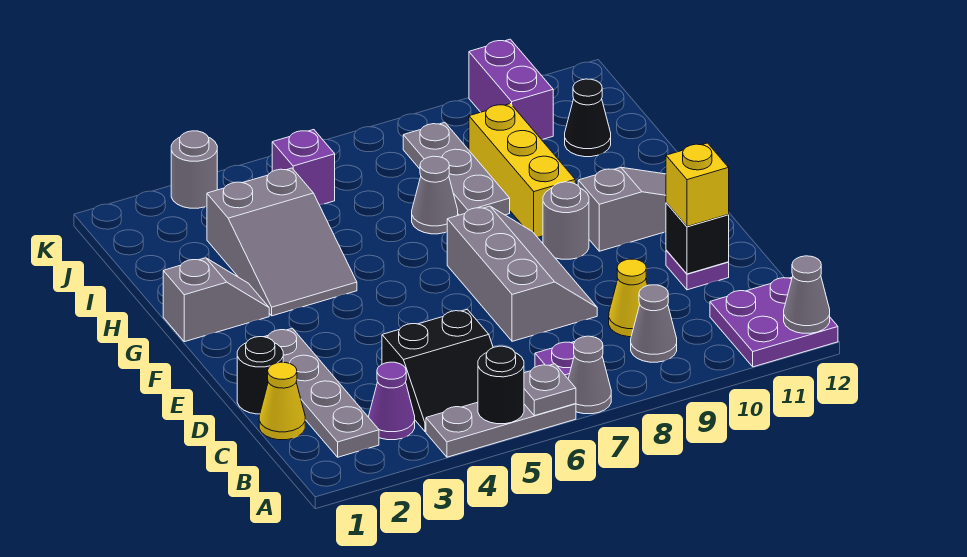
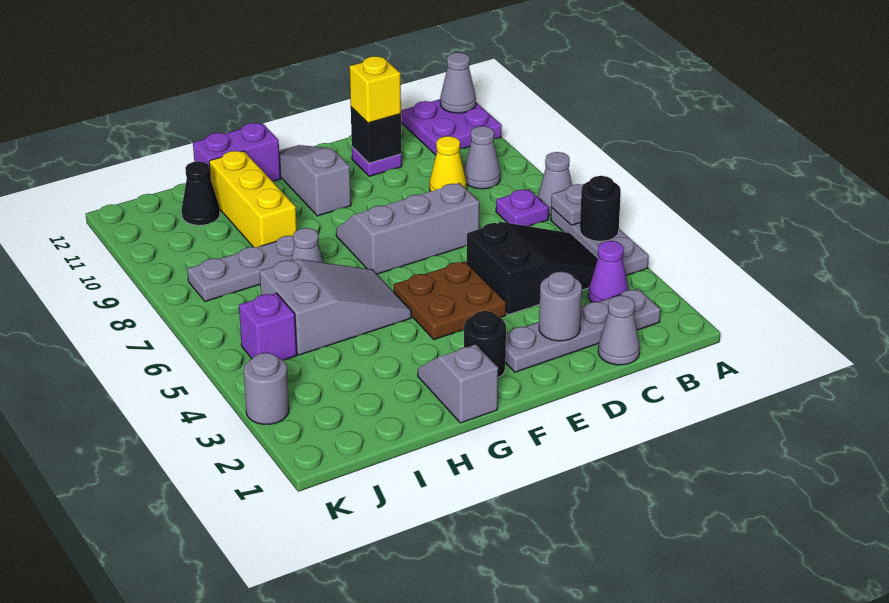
black slope B4:C5 level 1 top C -> black slope B4:D5 level 1 top D
yellow cone C1 level 1 -> grey cone C1 level 1
black round brick D1 level 1 -> black round brick F2 level 1
none -> brown plate E4:F5 level 1
grey round brick F9 level 1 -> grey round brick D2 level 2
grey slope G3:I4 level 1 top I -> grey slope G5:I6 level 1 top I
yellow brick G9:I9 level 1 -> yellow brick H9:H11 level 1
purple brick J10:K10 level 1 -> purple brick G12:H12 level 1

